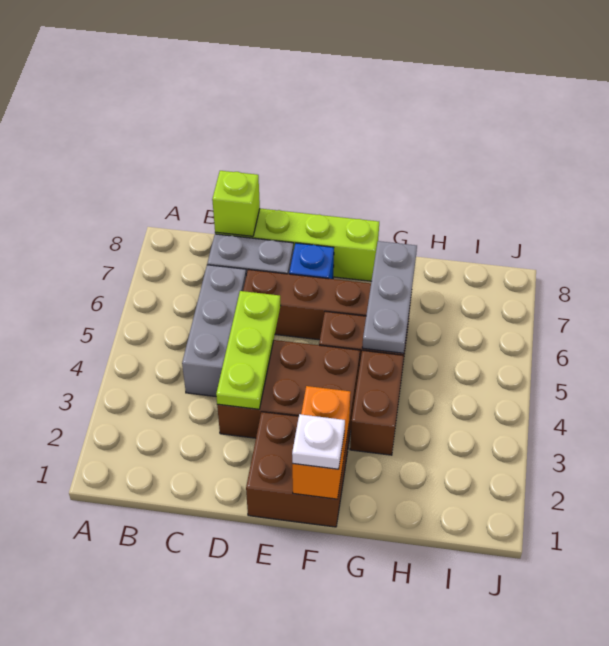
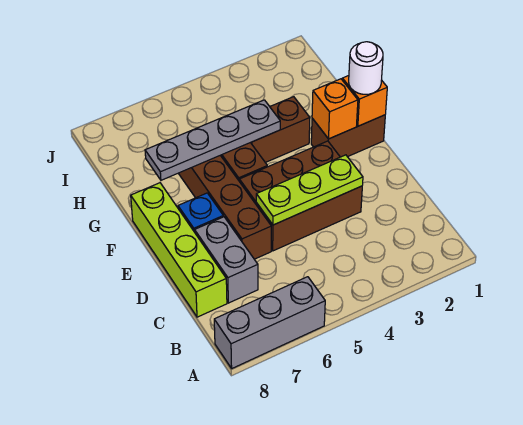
grey brick C4:C6 level 1 -> grey brick A6:A8 level 1
lime brick C8 level 2 -> none
brown brick D3:F4 level 1 -> brown brick D3:E5 level 1
brown brick E1:F2 level 1 -> brown brick F1:F2 level 1
white plate F1 level 3 -> white round brick F1 level 3
grey plate G5:G7 level 2 -> grey plate G4:G7 level 2

